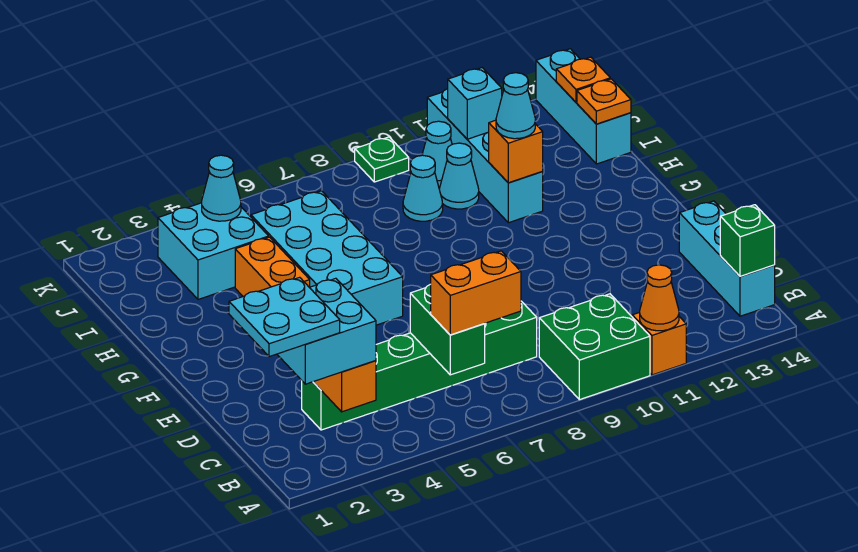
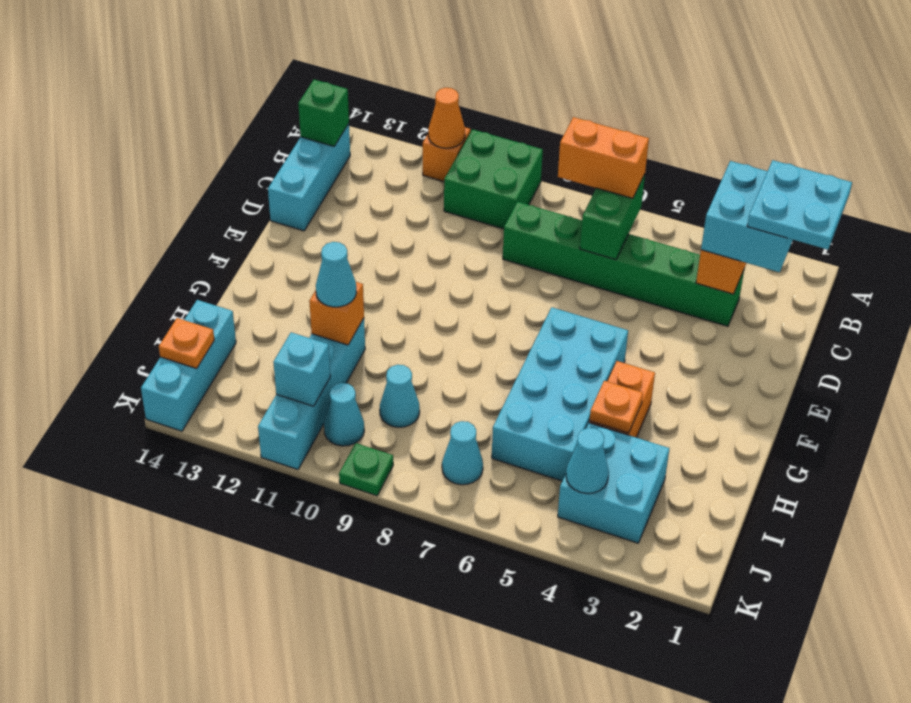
cyan cone I10 level 1 -> cyan cone J7 level 1
orange plate I14 level 2 -> orange plate H4 level 2

